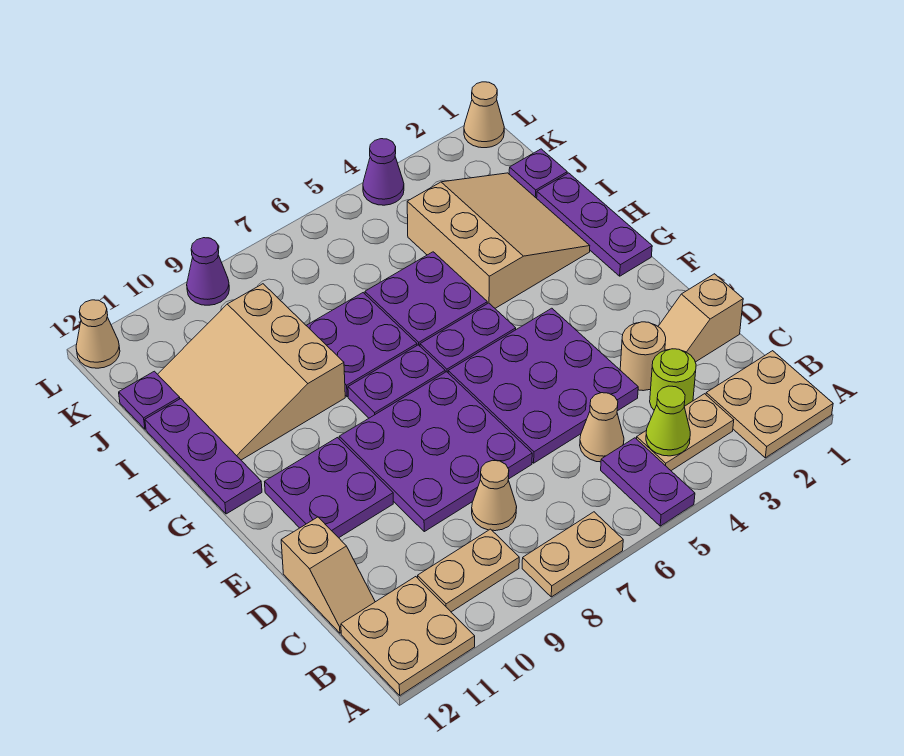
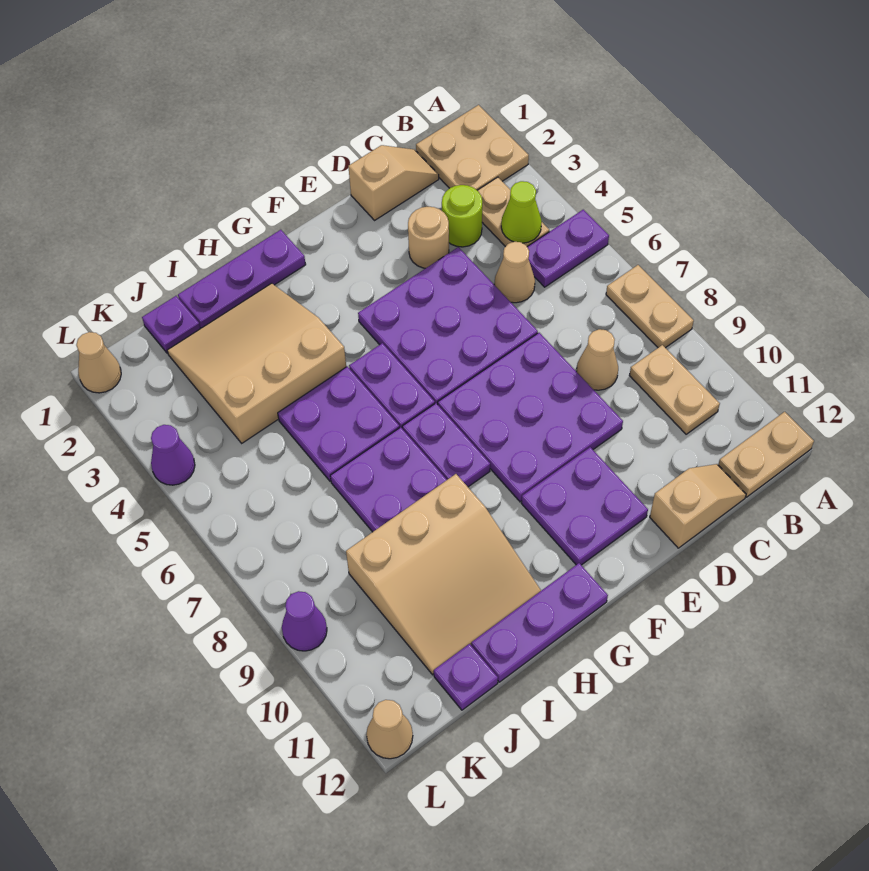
tan plate A11:B12 level 1 -> tan plate A12:B12 level 1
tan slope D1:D2 level 1 top 1 -> tan slope C1:D1 level 1 top D

